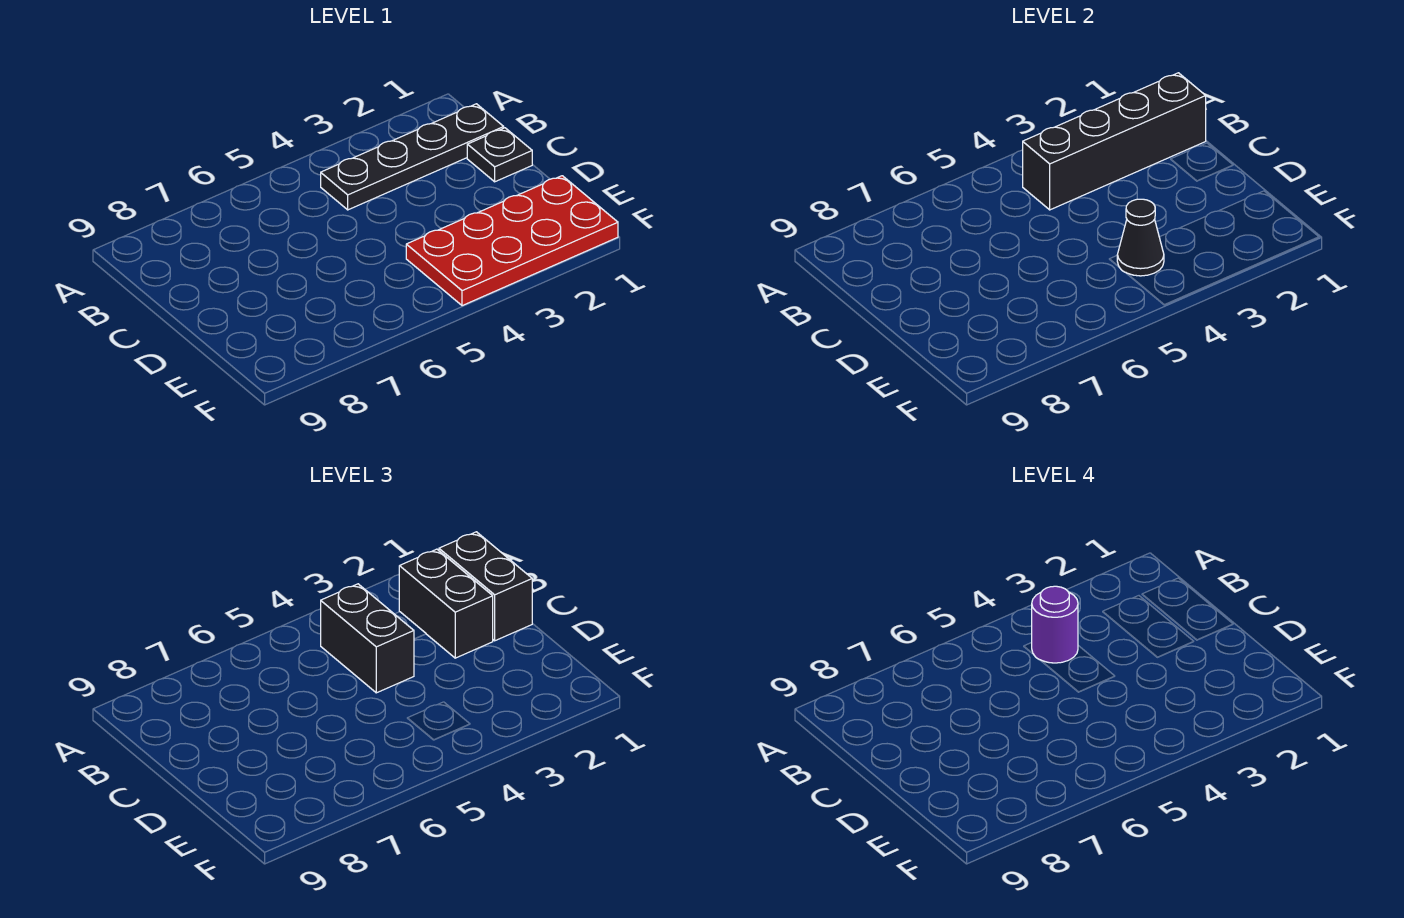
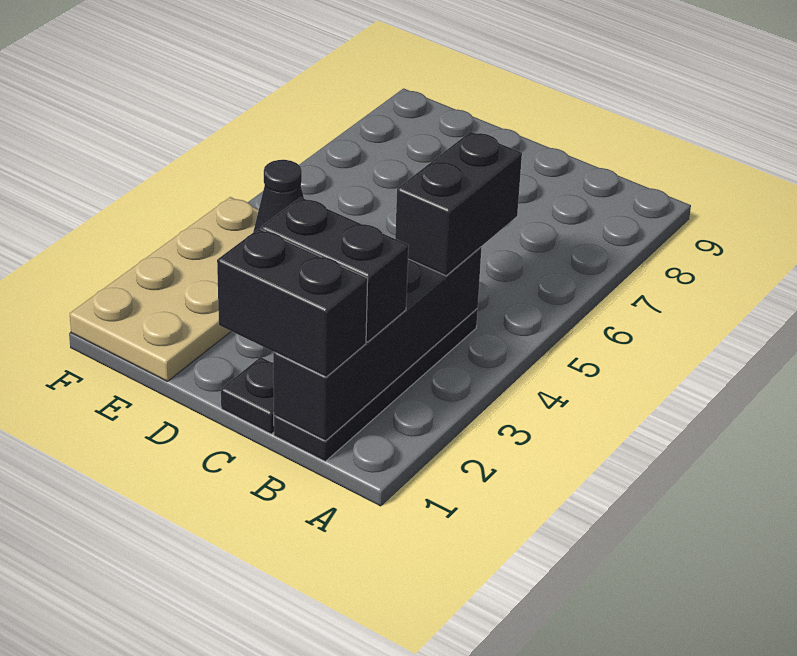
black brick B4:C4 level 3 -> black brick B4:B5 level 3
purple round brick B4 level 4 -> none
red plate E1:F4 level 1 -> tan plate E1:F4 level 1

